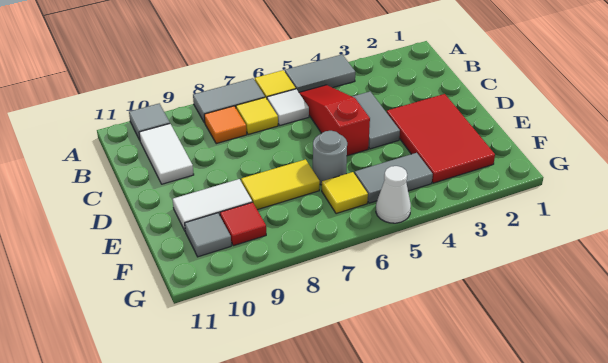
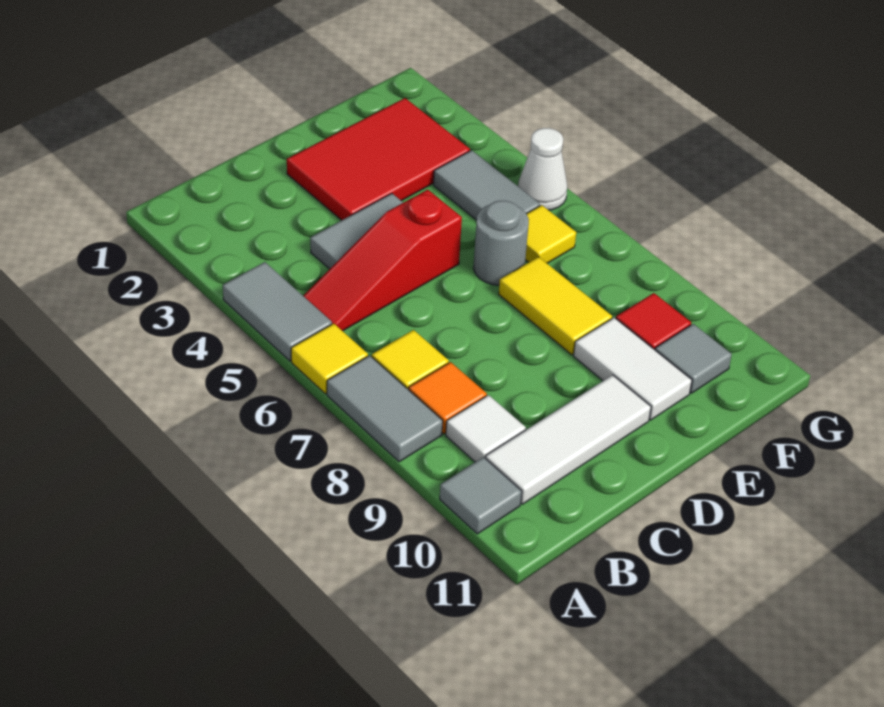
white tile B6 level 1 -> white tile B9 level 1
white tile B10:C10 level 1 -> white tile B10:D10 level 1

